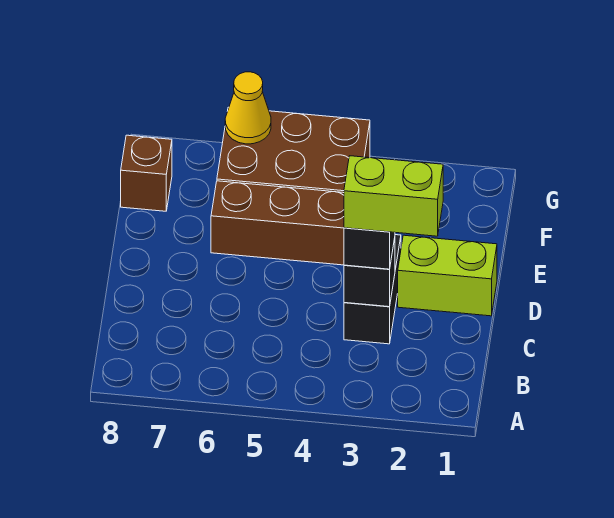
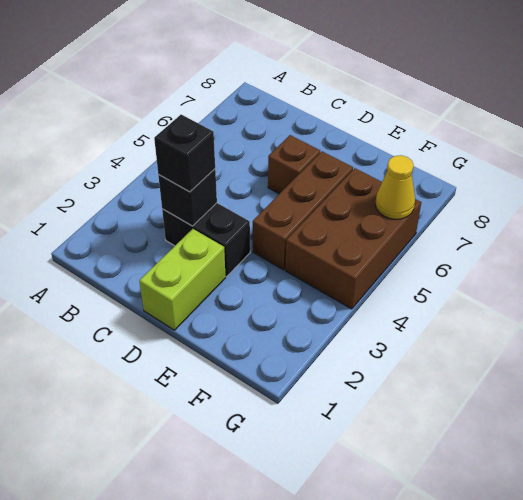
lime brick C2:C3 level 4 -> none
brown brick F8 level 1 -> brown brick D6 level 1

